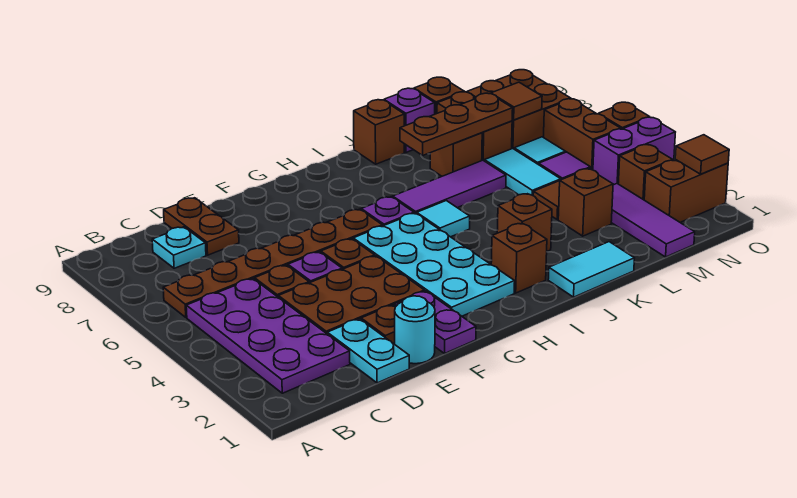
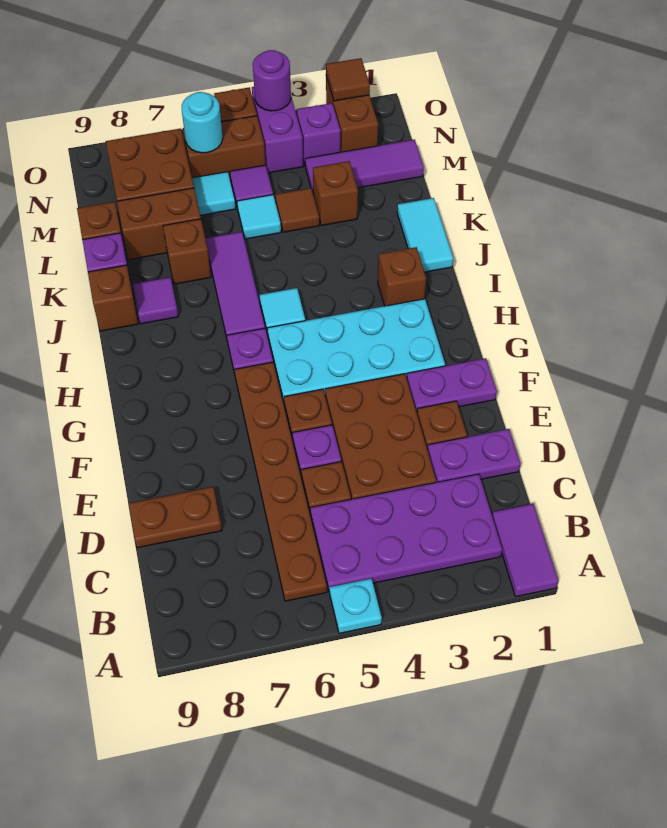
none -> purple tile A1:B1 level 1
cyan plate C8 level 1 -> cyan plate A5 level 1
cyan plate D1:D2 level 1 -> purple plate D1:D2 level 1
cyan round brick E1 level 1 -> cyan round brick N6 level 2
brown brick J3 level 1 -> none
brown plate J7:L7 level 2 -> none
none -> purple tile J8 level 1
cyan tile L5:L6 level 1 -> cyan tile L5 level 1
brown tile M7 level 2 -> none
brown brick N3 level 1 -> purple brick N3 level 1
none -> purple round brick O4 level 2

